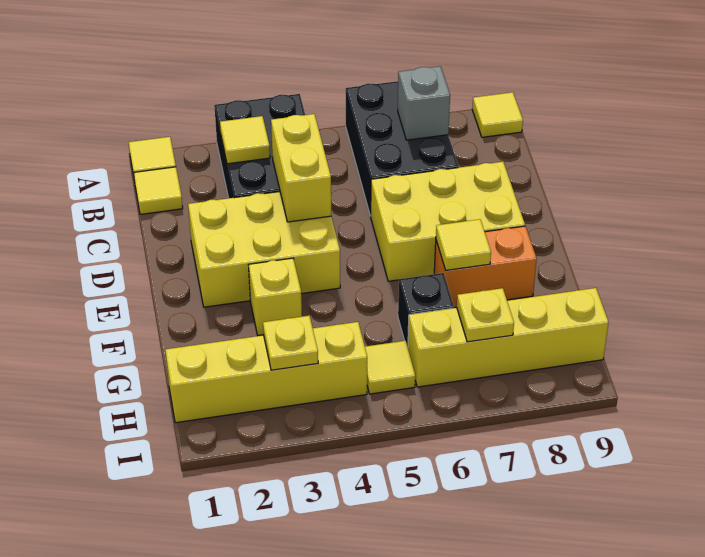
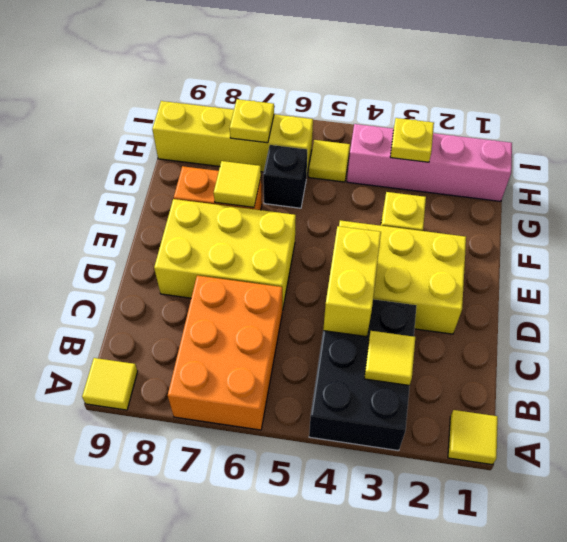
black brick A6:C7 level 1 -> orange brick A6:C7 level 1
yellow tile B1 level 1 -> none
grey brick B7 level 2 -> none
yellow brick H1:H4 level 1 -> pink brick H1:H4 level 1

